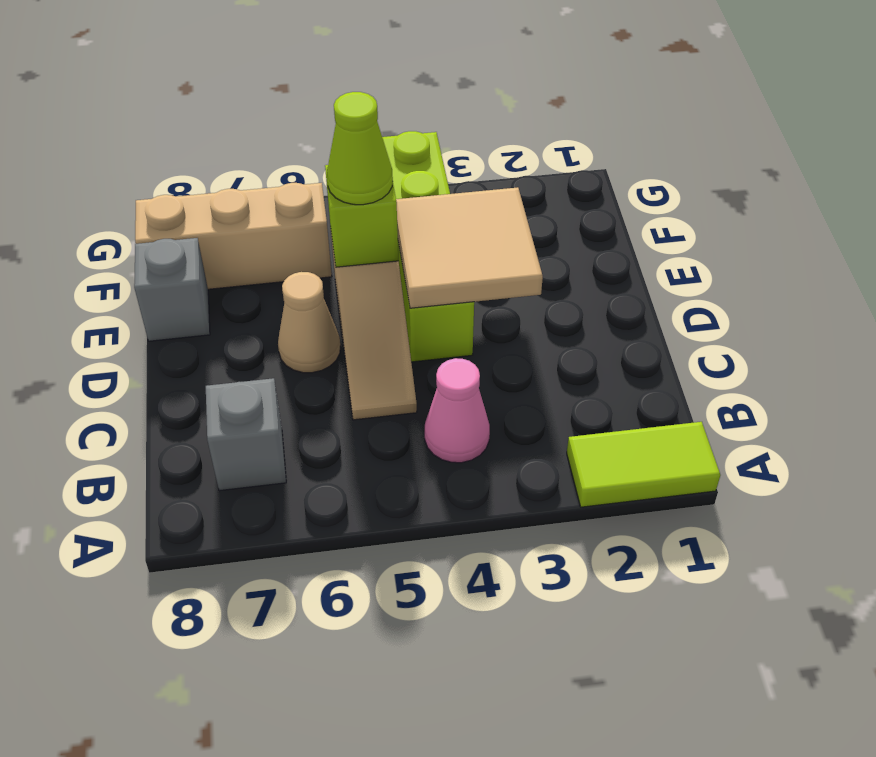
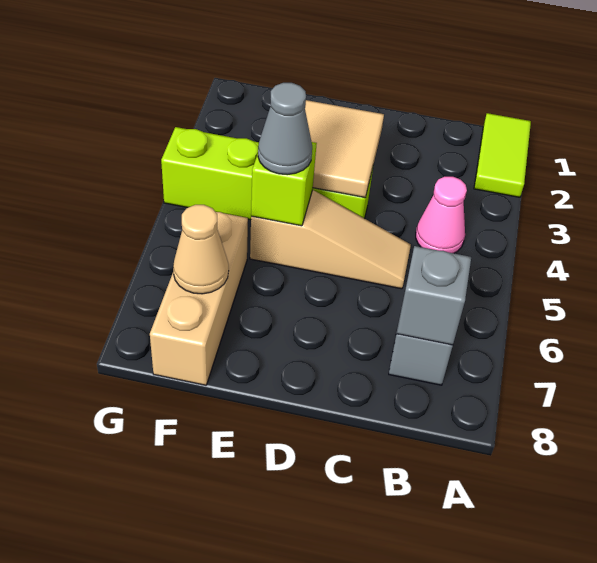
tan cone D6 level 1 -> tan cone F7 level 2
lime cone E5 level 3 -> grey cone E5 level 3
grey brick E8 level 1 -> grey brick B7 level 2

